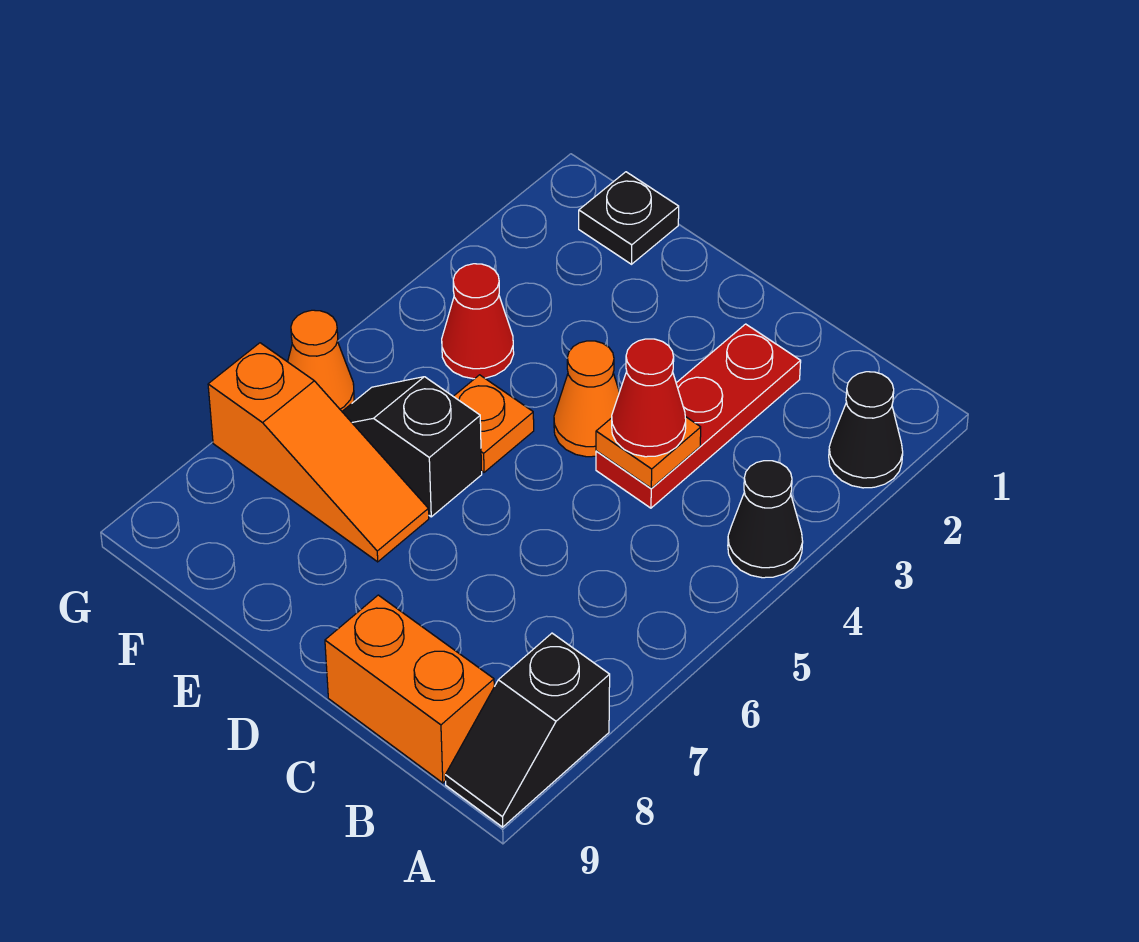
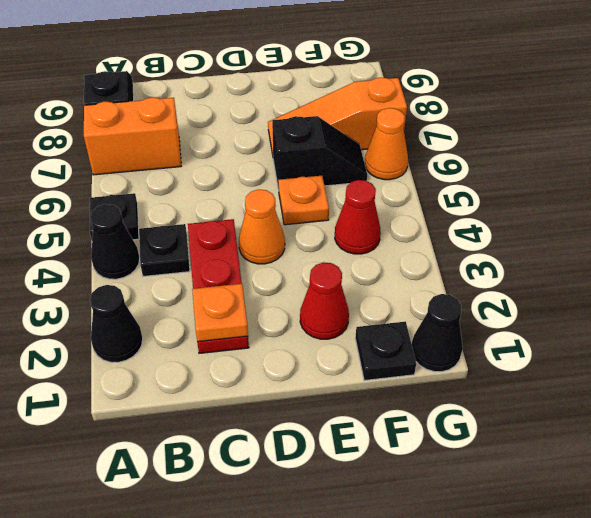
none -> black plate A5 level 1
none -> black plate B4 level 1
orange brick B9:C9 level 1 -> orange brick A7:B7 level 1
orange plate C4 level 2 -> orange plate C2 level 2
red cone C4 level 3 -> red cone E2 level 1
none -> black cone G1 level 1

